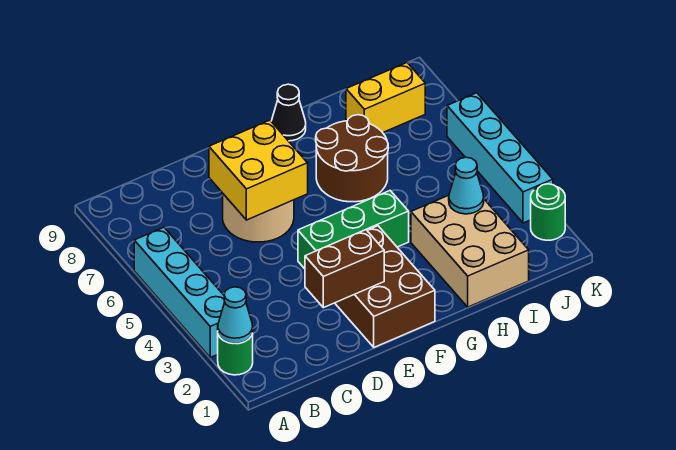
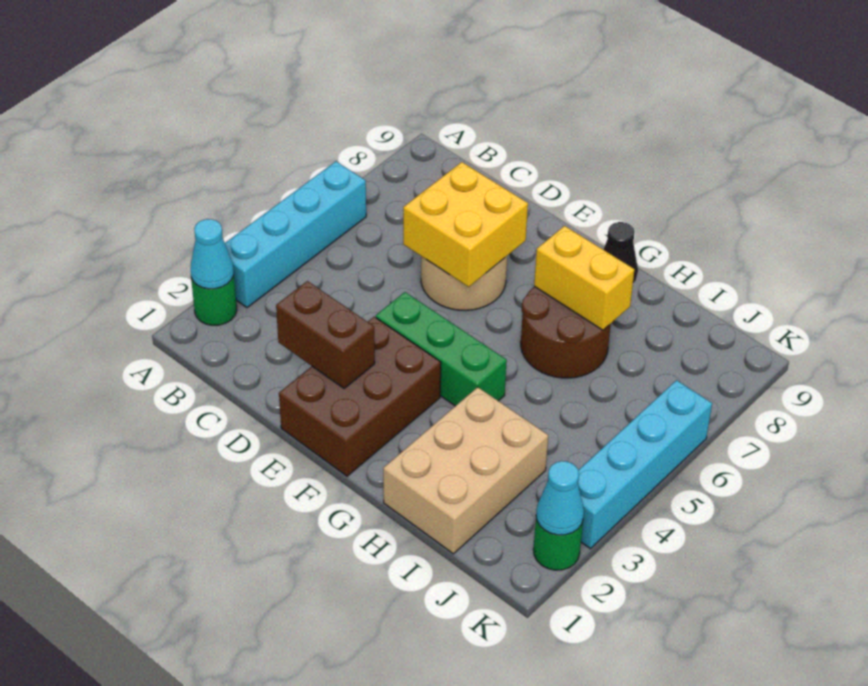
cyan cone I3 level 2 -> cyan cone K2 level 2
yellow brick I8:J8 level 1 -> yellow brick G7:H7 level 2

